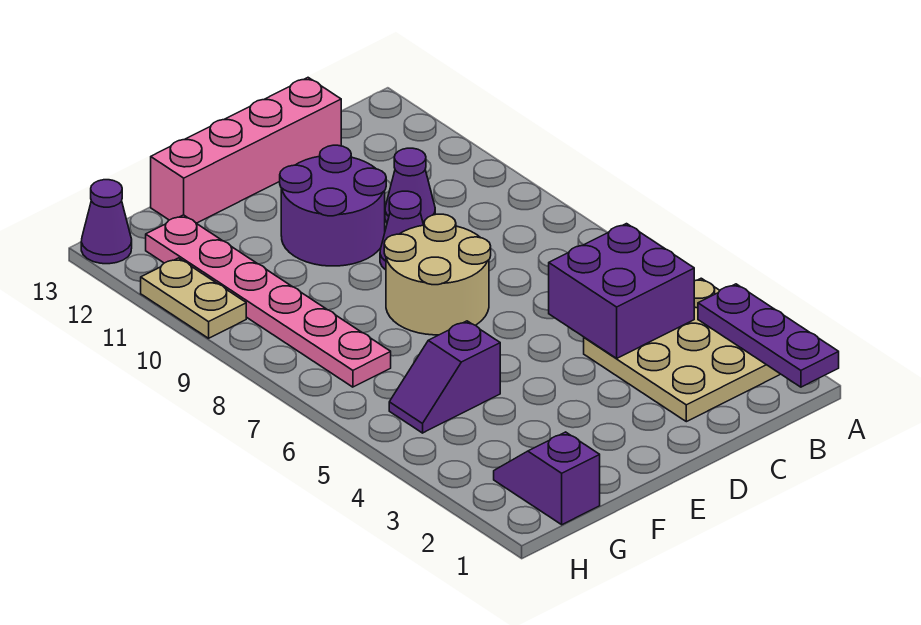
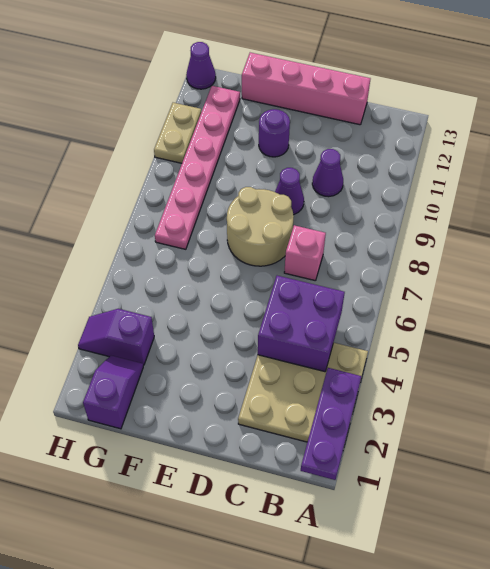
none -> pink brick C7 level 1
purple round brick D10:E11 level 1 -> purple round brick E11 level 1
purple slope F5:G5 level 1 top F -> purple slope G3:H3 level 1 top G

